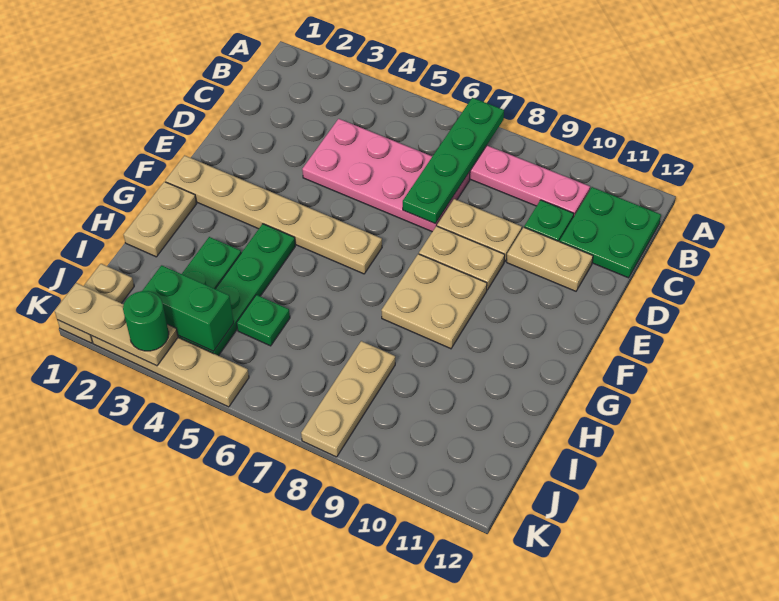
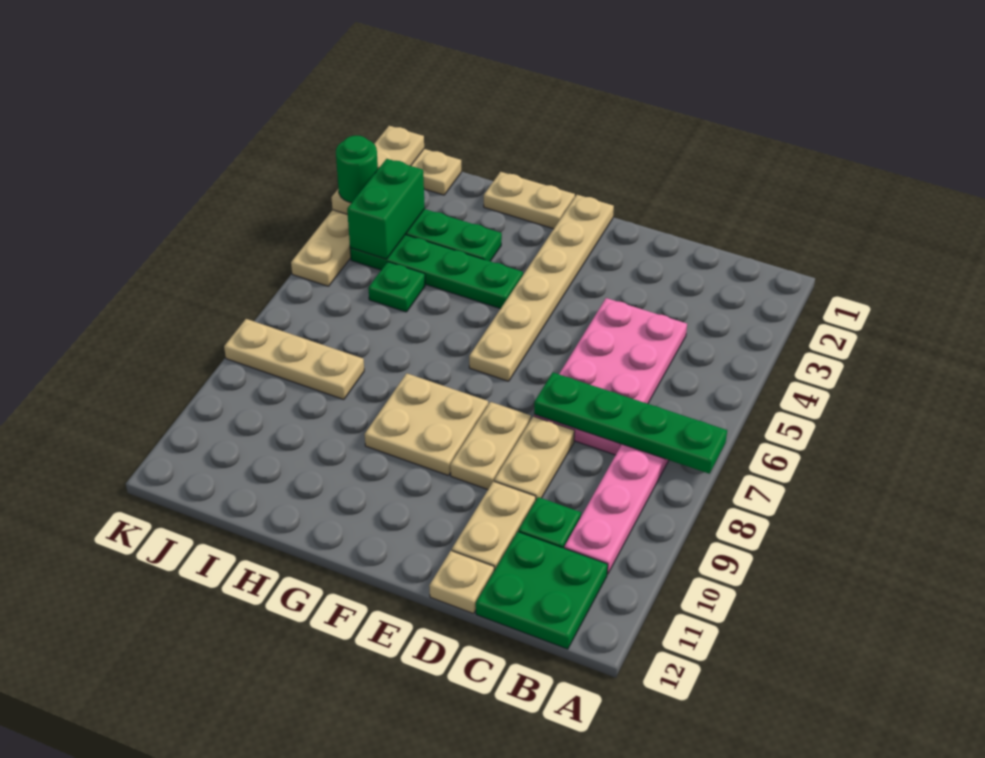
none -> tan plate D12 level 1

